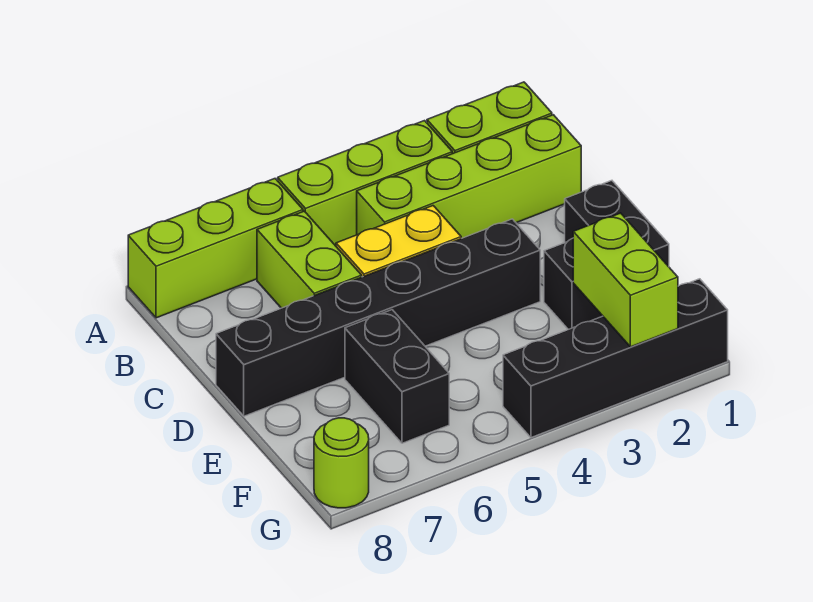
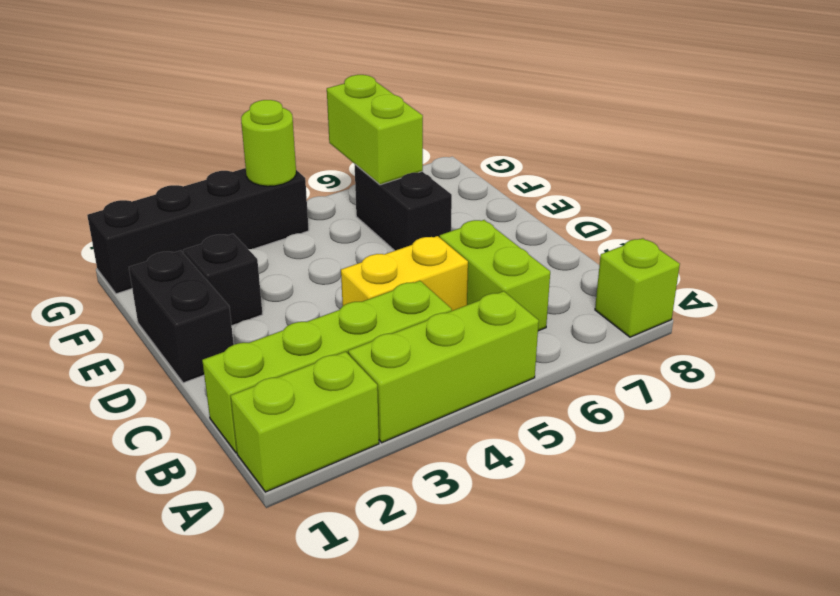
lime brick A6:A8 level 1 -> lime brick A8 level 1
black brick D3:D8 level 1 -> none
lime brick F2:G2 level 2 -> lime brick F6:G6 level 2
lime round brick G8 level 1 -> lime round brick G4 level 2

